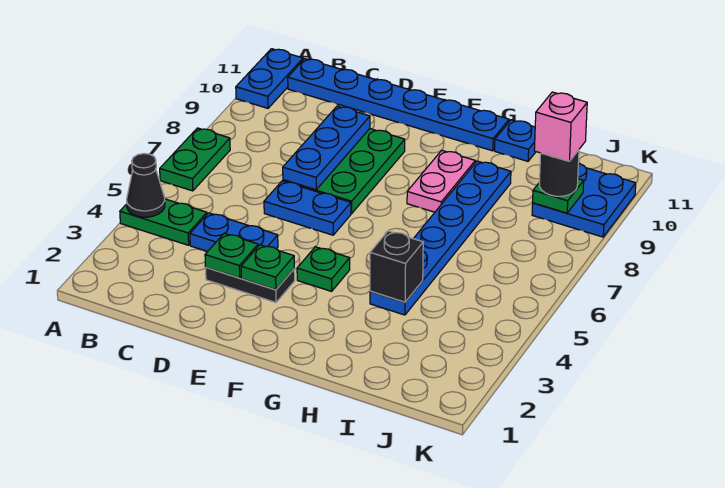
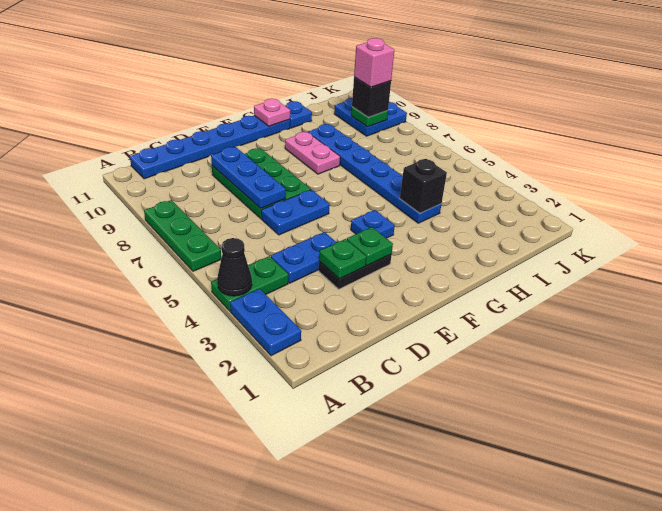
green plate A6:A7 level 1 -> green plate A6:A8 level 1
blue plate A10:A11 level 1 -> blue plate A2:A3 level 1
green plate F4 level 1 -> blue plate F4 level 1
none -> pink plate G11 level 2
black round brick J9 level 3 -> black brick J9 level 3

